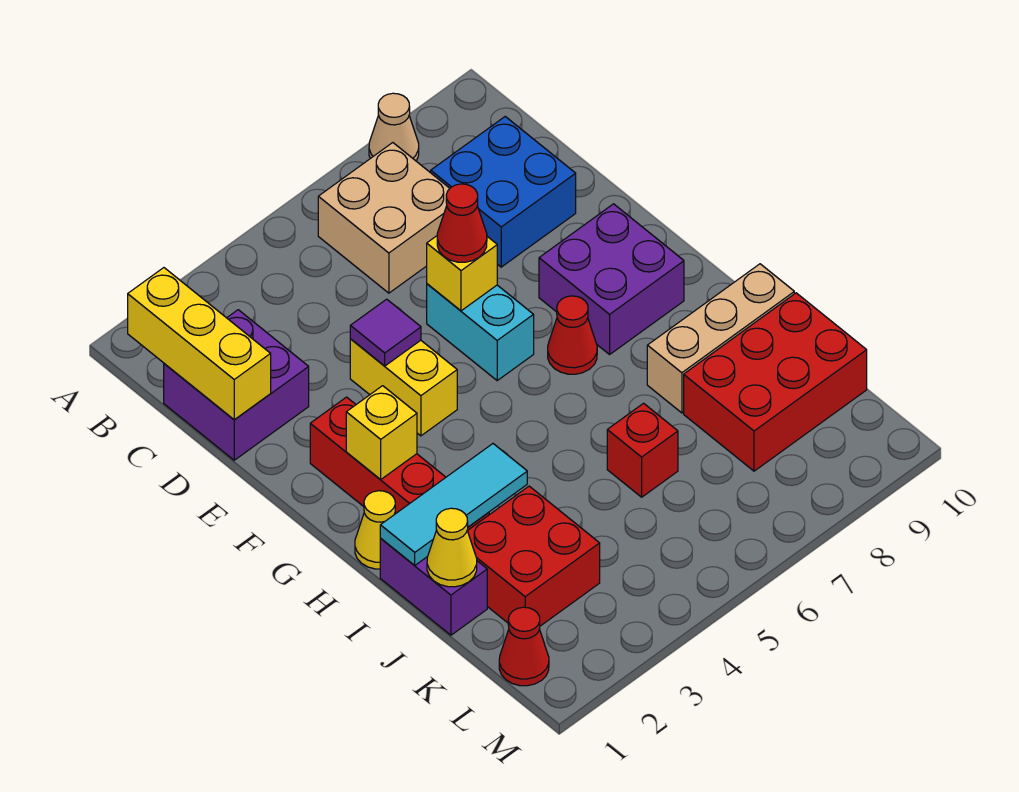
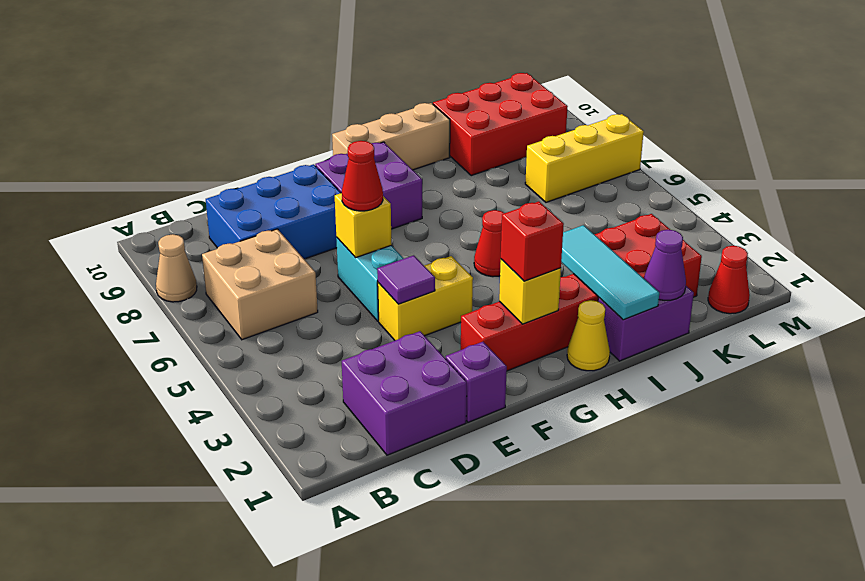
yellow brick B1:D1 level 2 -> yellow brick K7:M7 level 1
blue brick C8:D9 level 1 -> blue brick C8:E9 level 1
none -> purple brick E1 level 1
cyan brick E6:F6 level 1 -> cyan brick E5:E6 level 1
red cone G7 level 1 -> red cone H5 level 1
tan brick I8:I10 level 1 -> tan brick G10:I10 level 1
yellow cone J1 level 2 -> purple cone J1 level 2
red brick J6 level 1 -> red brick G2 level 3
red brick J8:K10 level 1 -> red brick J9:L10 level 1

